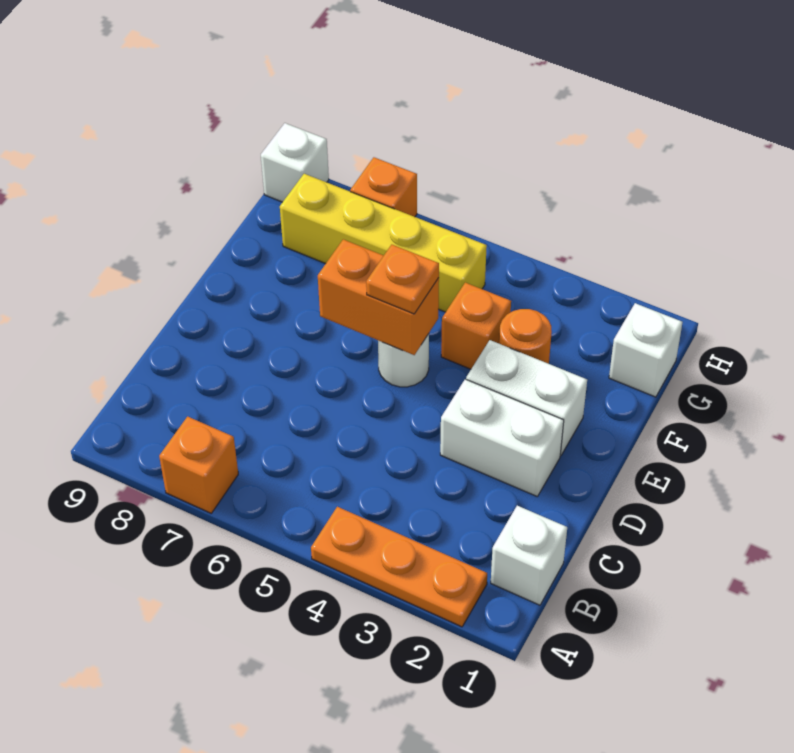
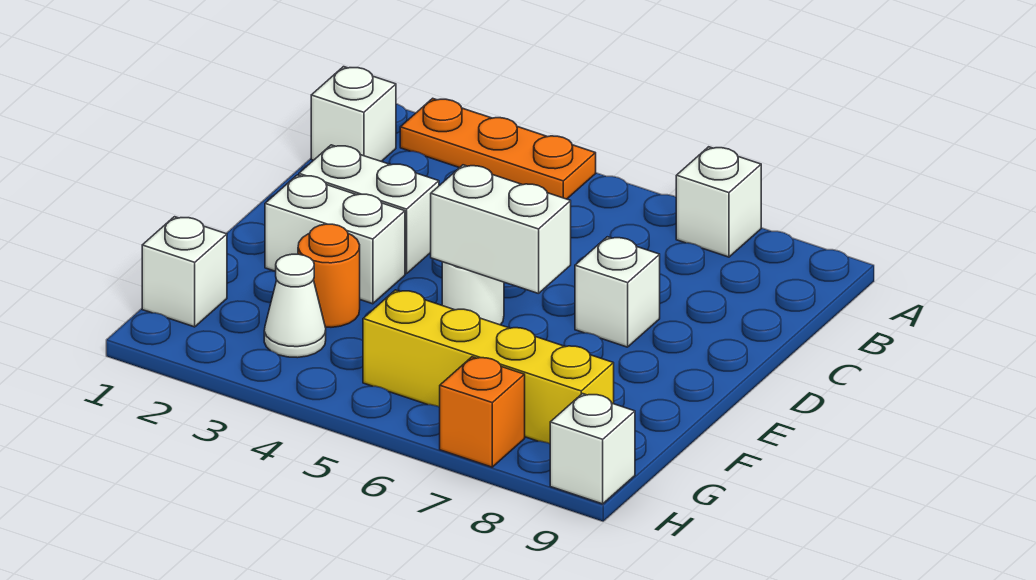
orange brick A7 level 1 -> white brick A7 level 1
none -> white brick D7 level 1
orange brick E5:E6 level 2 -> white brick E5:E6 level 2
orange plate E5 level 3 -> none
orange brick F4 level 1 -> none
none -> white cone G3 level 1

